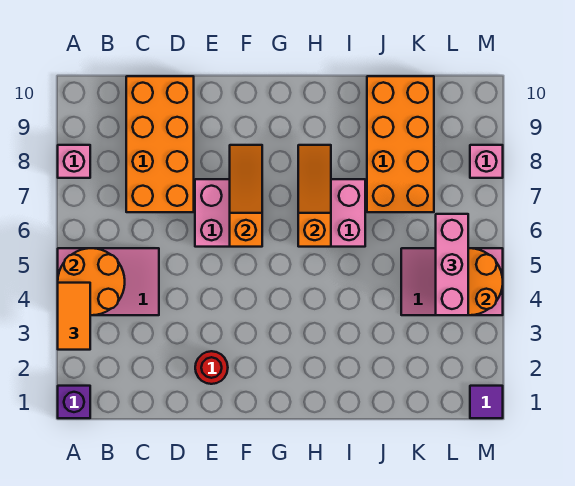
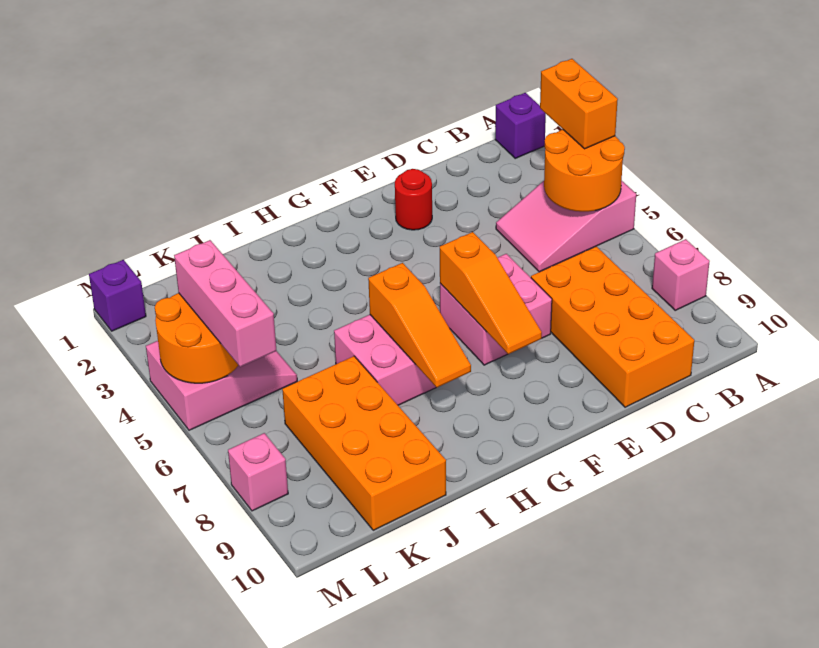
orange tile A3:A4 level 3 -> orange brick A3:A4 level 3
purple tile M1 level 1 -> purple brick M1 level 1

